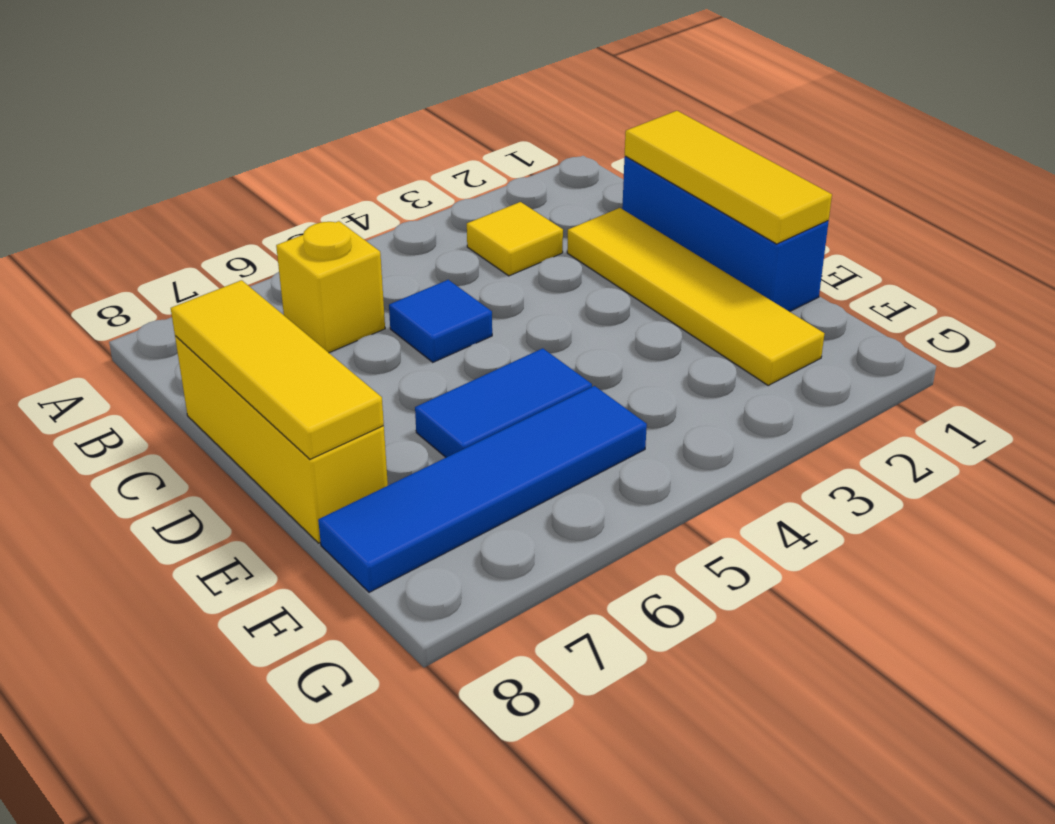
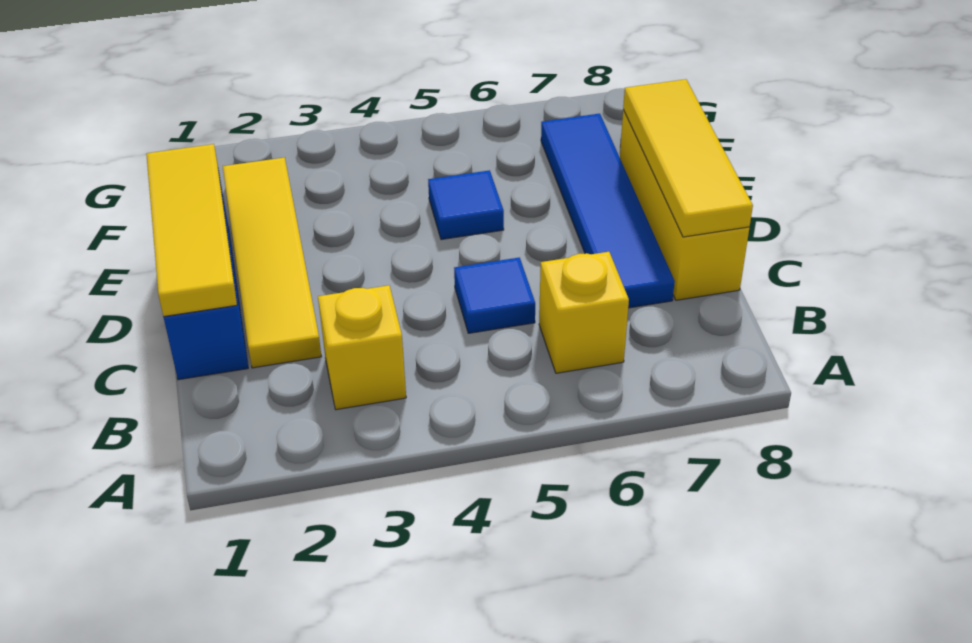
yellow tile B3 level 1 -> yellow brick B3 level 1
blue tile E5:E6 level 1 -> blue tile E5 level 1
blue tile F5:F8 level 1 -> blue tile C7:F7 level 1

